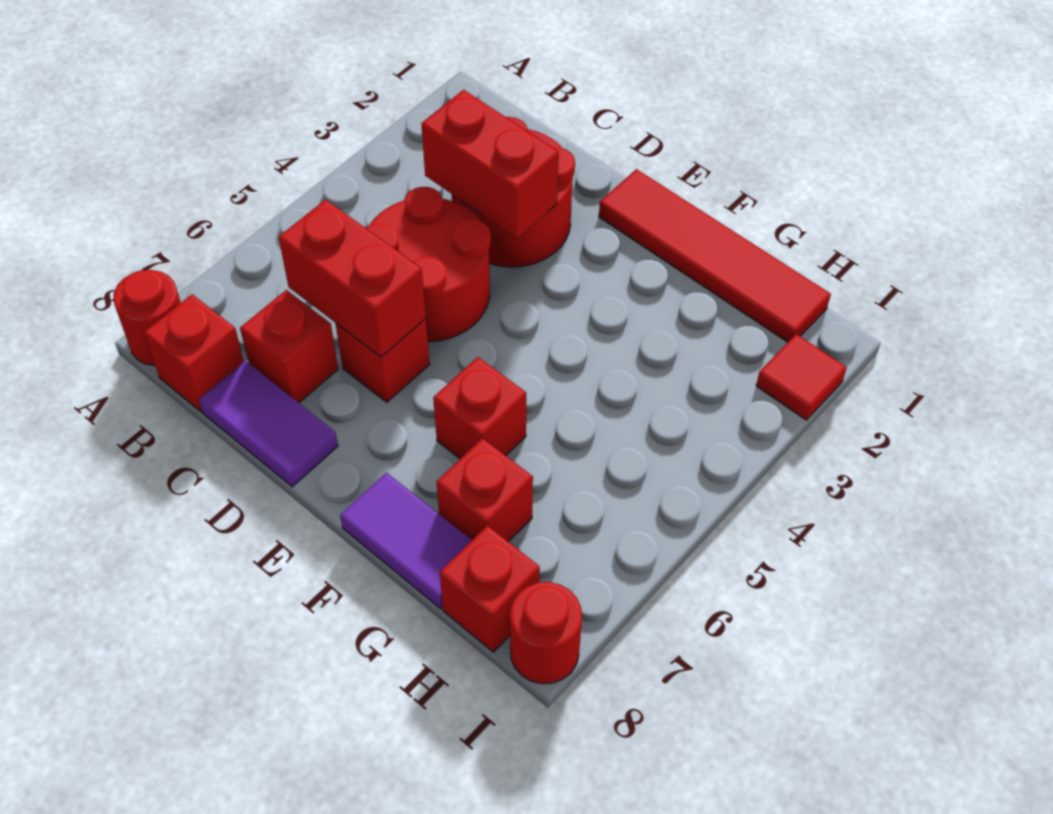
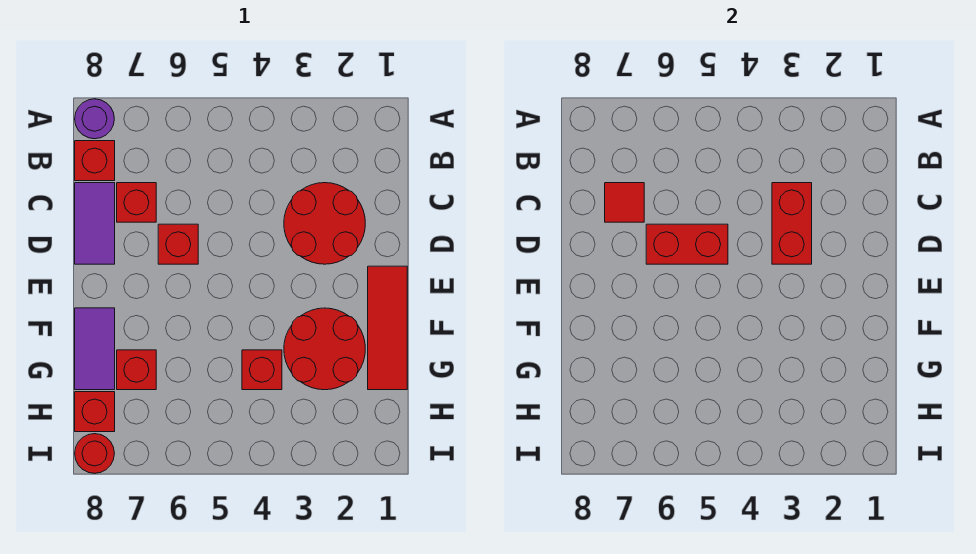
red round brick A8 level 1 -> purple round brick A8 level 1
red round brick C4:D5 level 1 -> red round brick F2:G3 level 1
red brick C6:D6 level 2 -> red brick D5:D6 level 2
red tile E1:H1 level 1 -> red tile E1:G1 level 1
red brick F6 level 1 -> red brick G4 level 1
red tile I2 level 1 -> red tile C7 level 2

